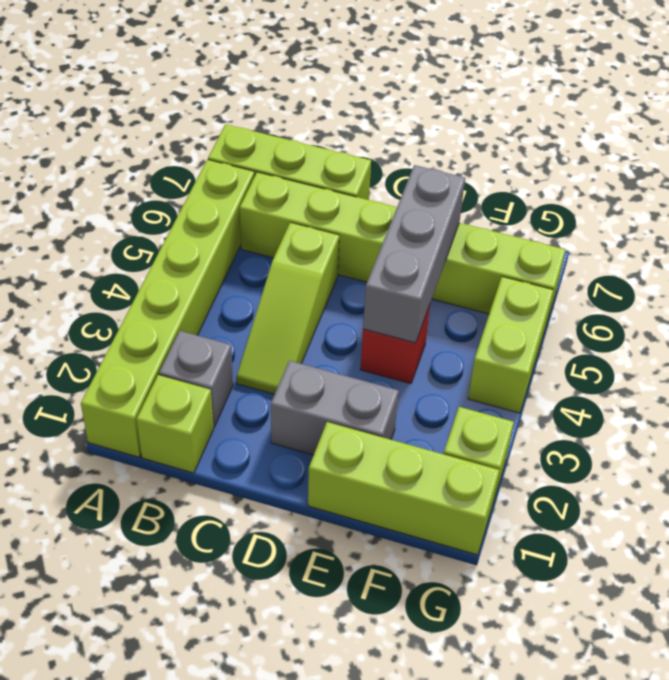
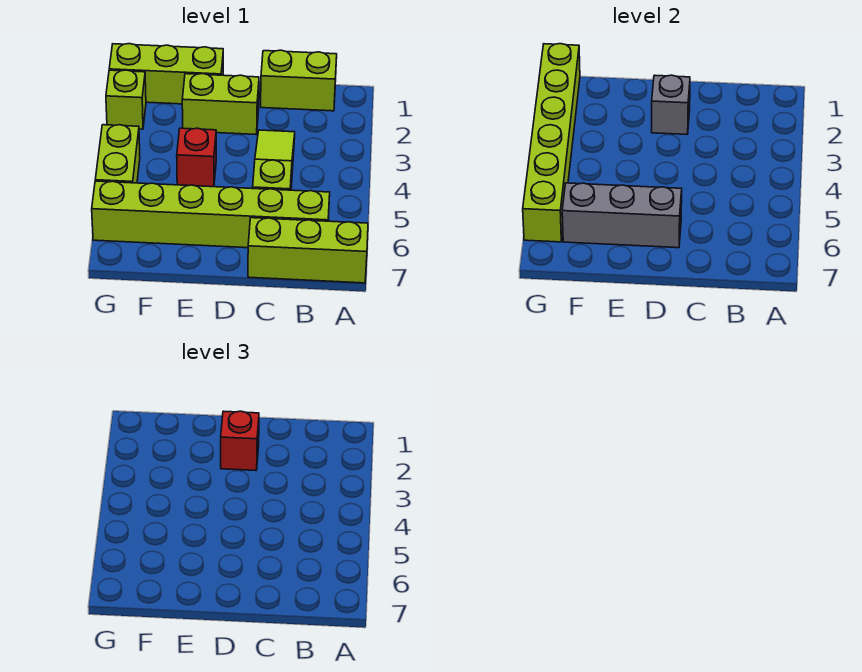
lime brick A1:A6 level 1 -> lime brick G1:G6 level 2
lime brick B1 level 1 -> lime brick B1:C1 level 1
grey brick B2 level 1 -> grey brick D2 level 2
grey brick D2:E2 level 1 -> lime brick D2:E2 level 1
none -> red brick D2 level 3
grey brick E4:E6 level 2 -> grey brick D6:F6 level 2

